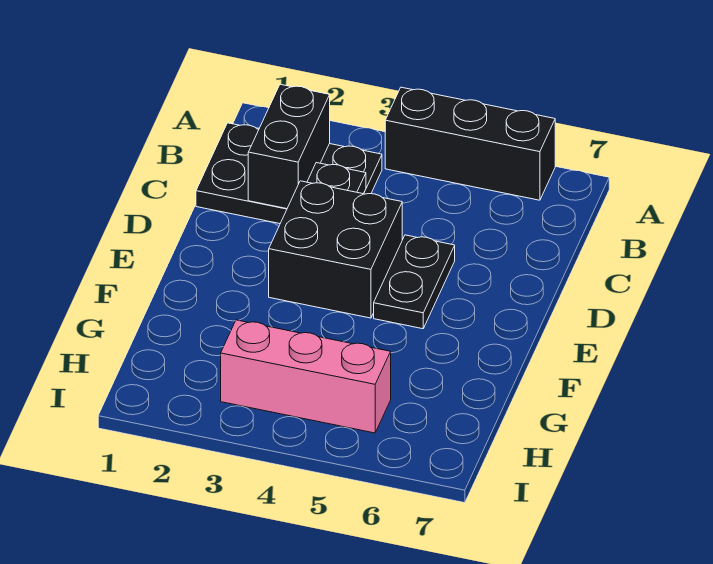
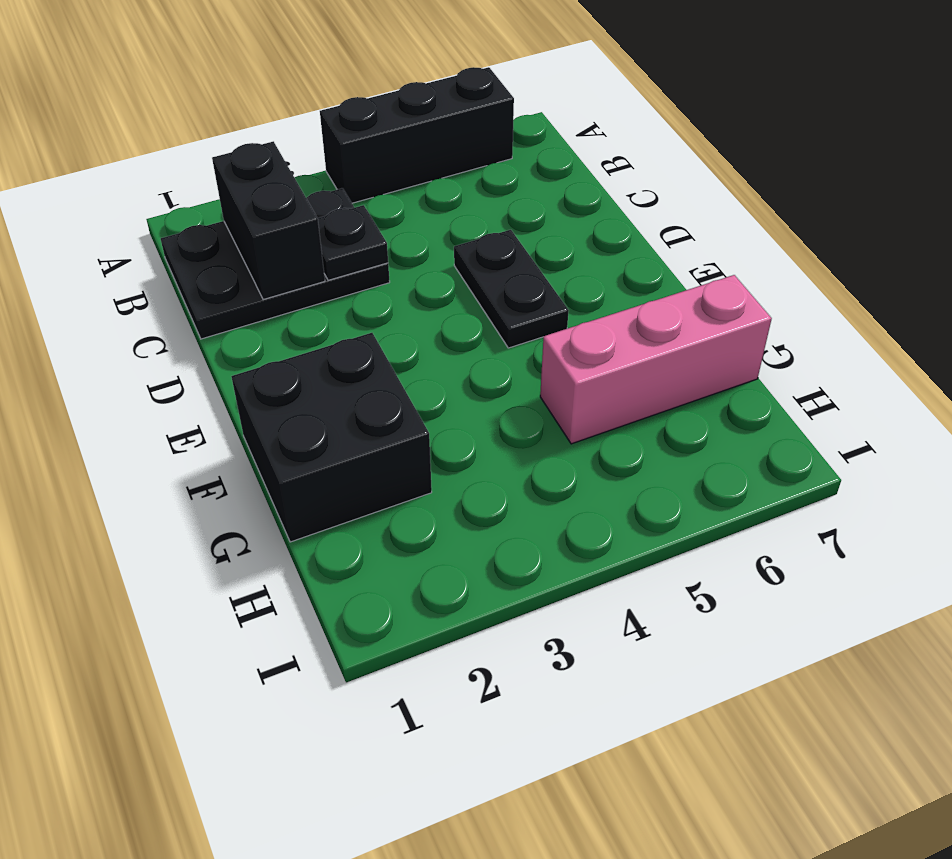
black brick D3:E4 level 1 -> black brick F1:G2 level 1
pink brick H3:H5 level 1 -> pink brick G5:G7 level 1

